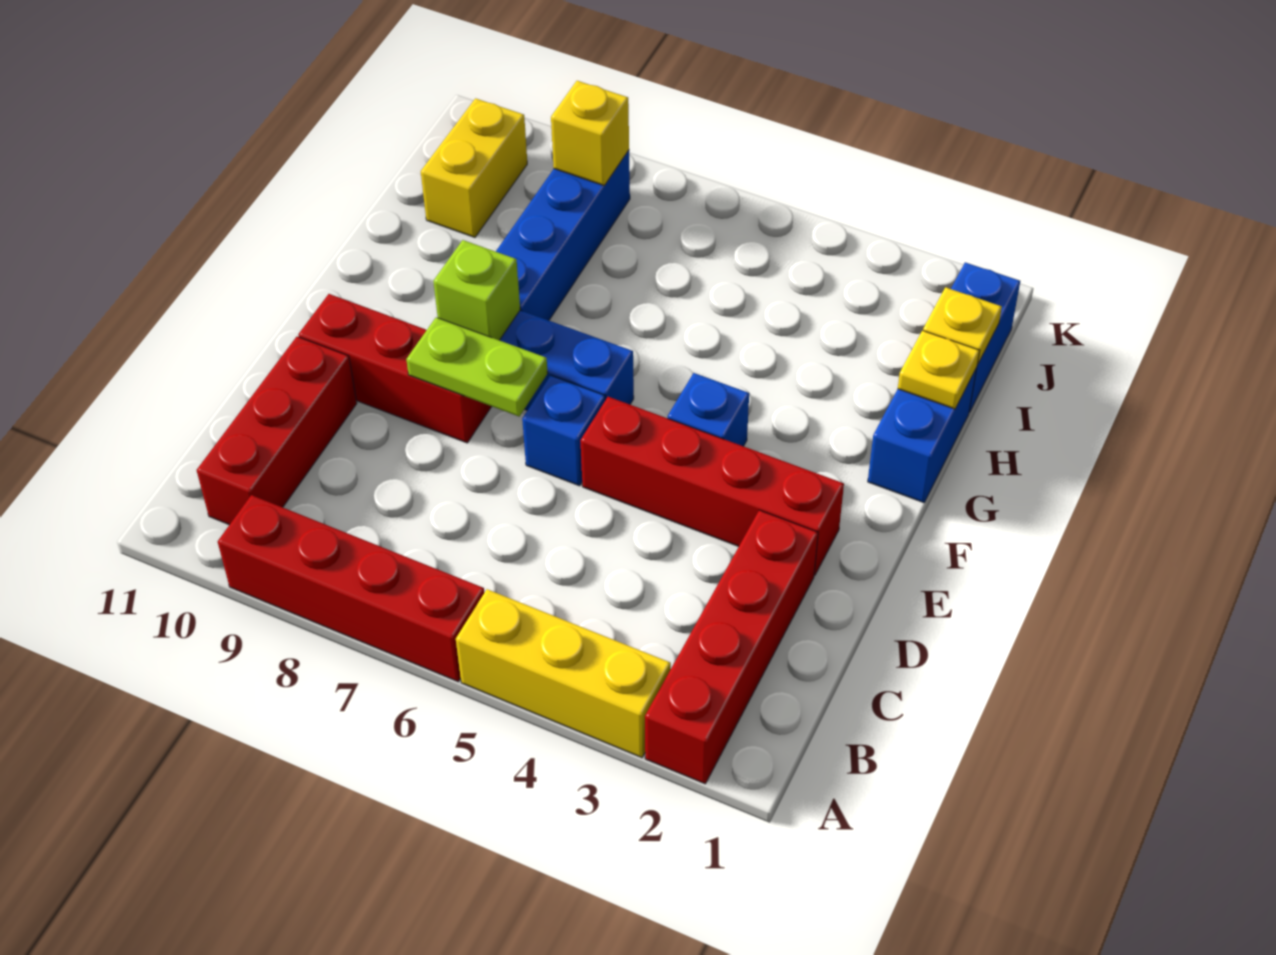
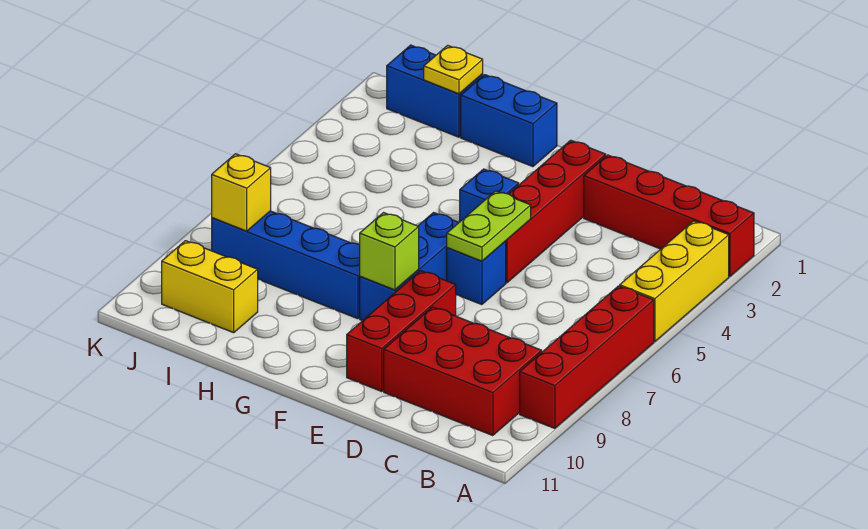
red brick B10:D10 level 1 -> red brick B9:D10 level 1
lime plate E7:E8 level 2 -> lime plate E5:E6 level 2
yellow plate H1 level 2 -> none

